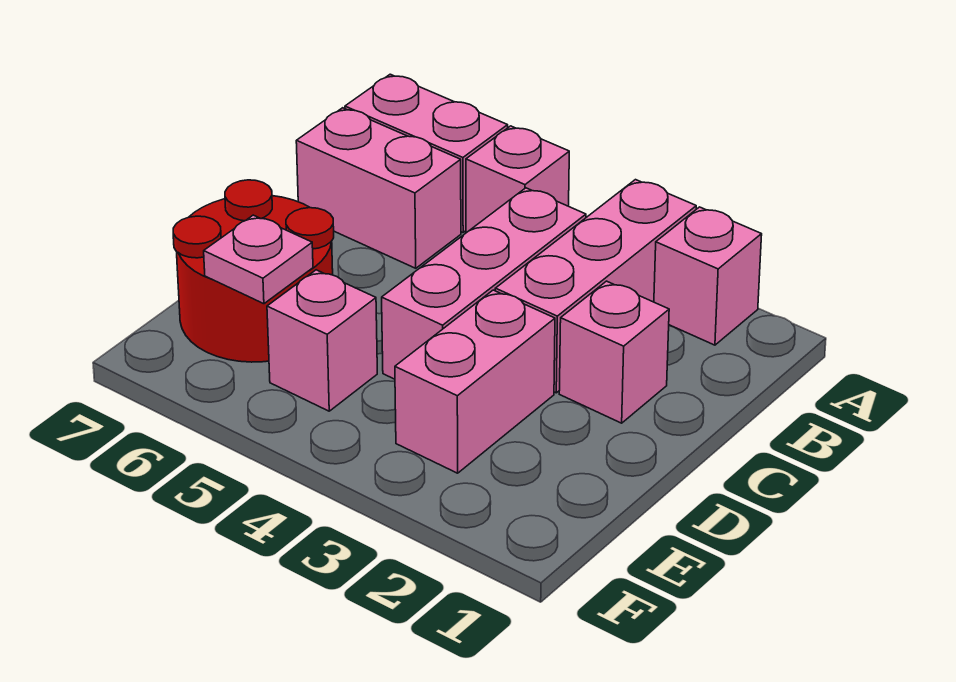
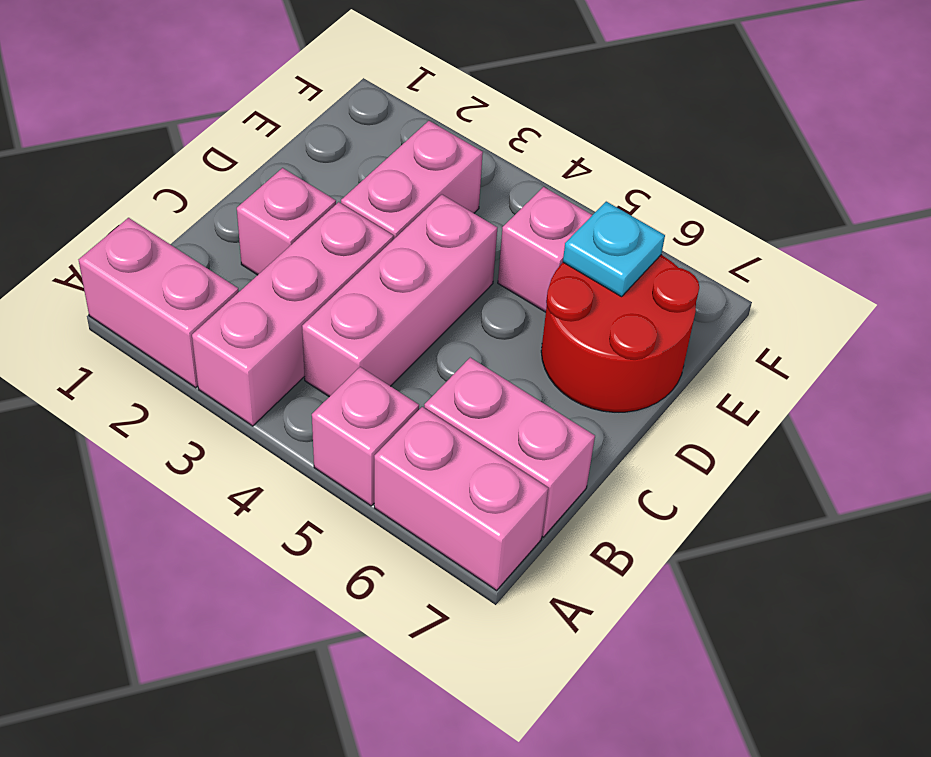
pink brick A2 level 1 -> pink brick A1:A2 level 1
pink plate E6 level 2 -> cyan plate E6 level 2

